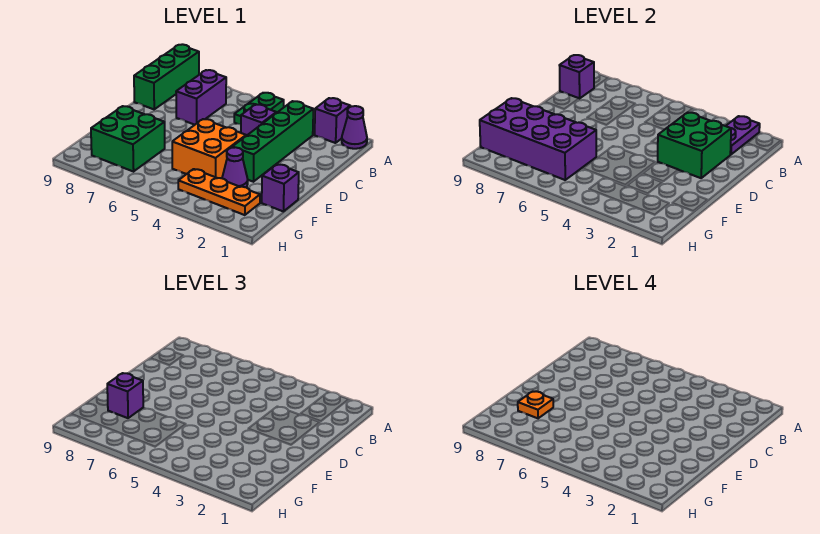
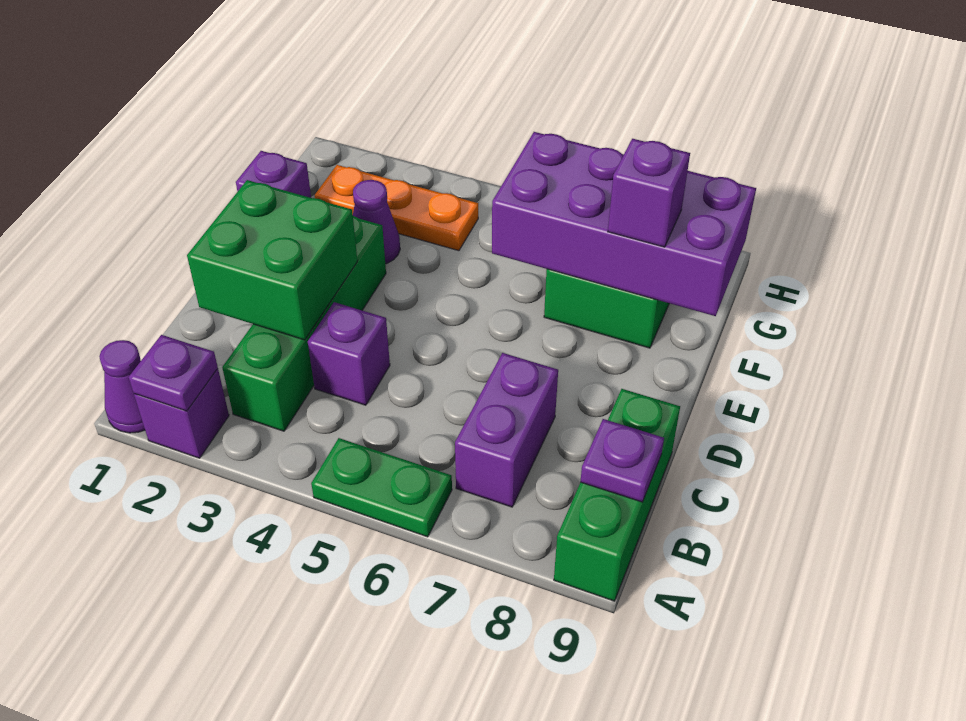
purple plate A2:B2 level 2 -> purple plate A2 level 2
green plate A5:B5 level 1 -> green plate A5:A6 level 1
purple brick B9 level 2 -> purple plate B9 level 2
orange brick E4:F5 level 1 -> none
orange plate F8 level 4 -> none

